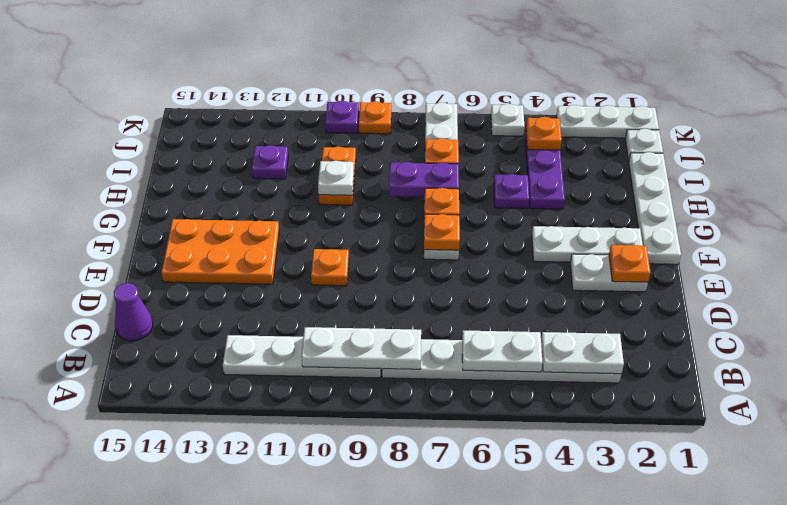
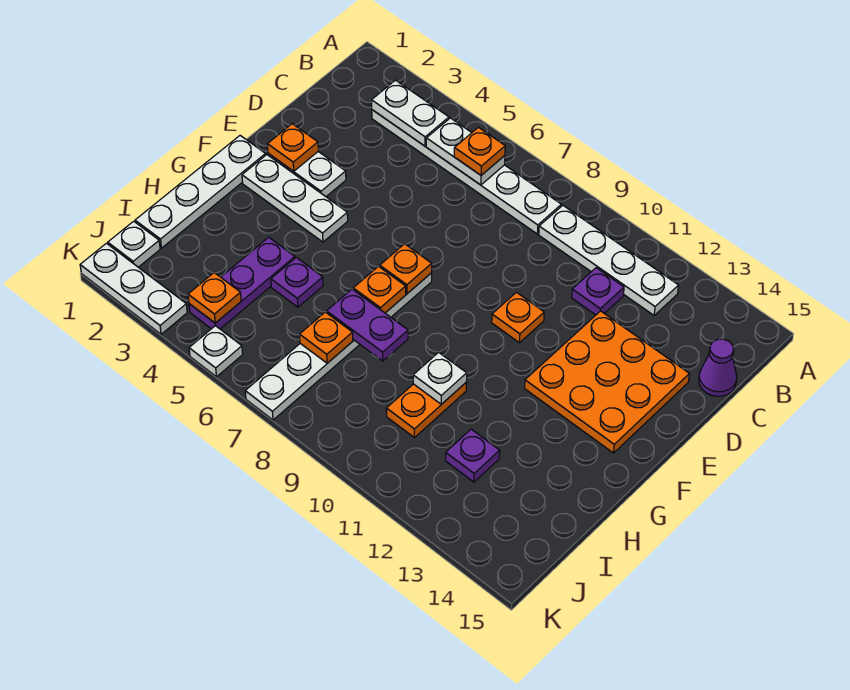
white plate B8:B10 level 2 -> none
orange plate E12:F14 level 1 -> orange plate D12:F14 level 1
orange plate K9 level 1 -> orange plate B6 level 3
purple plate K10 level 1 -> purple plate C11 level 1

